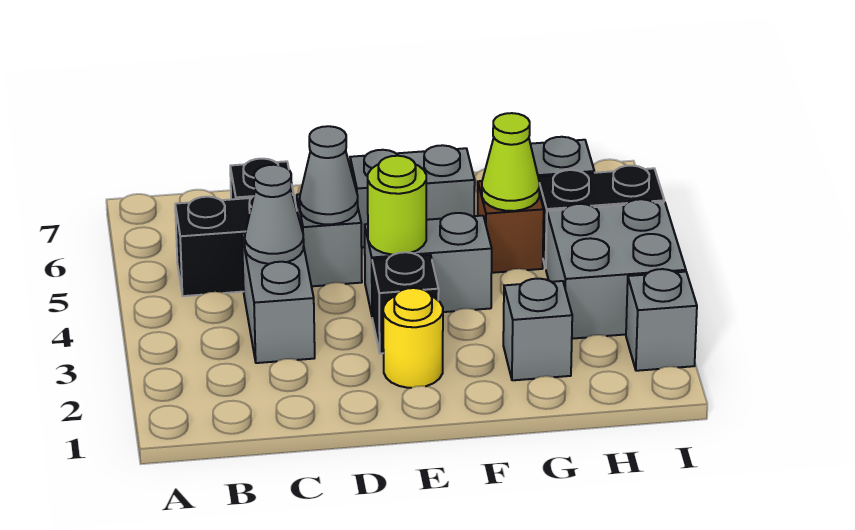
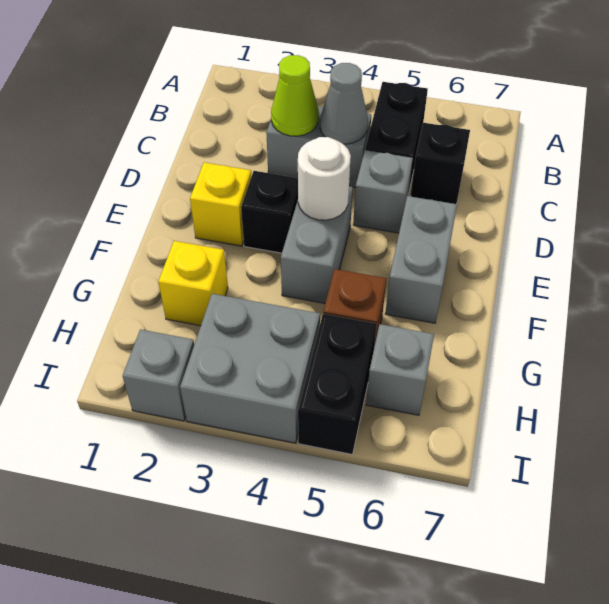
grey cone D5 level 2 -> none
yellow round brick E2 level 1 -> yellow brick E2 level 1
lime round brick E4 level 2 -> white round brick E4 level 2
grey brick G2 level 1 -> yellow brick G2 level 1
lime cone G5 level 2 -> lime cone C3 level 2

